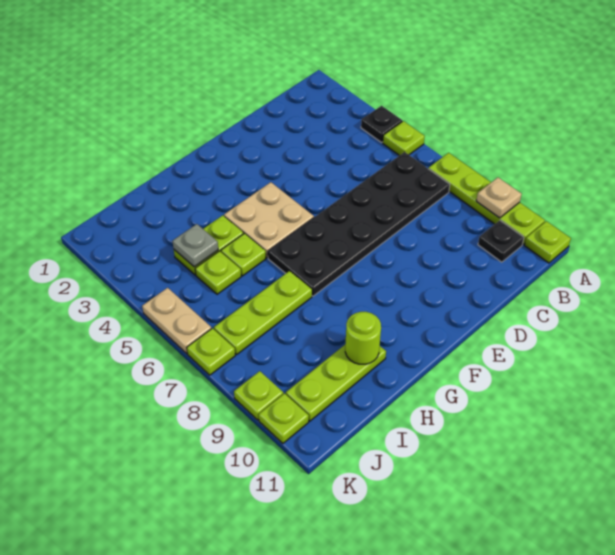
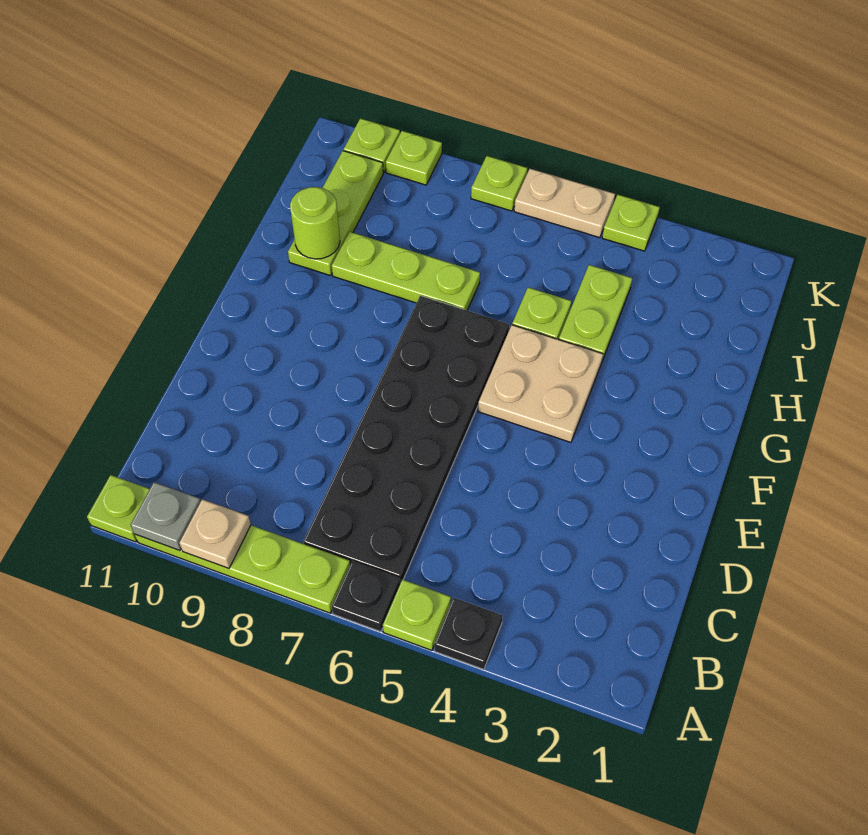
black plate B10 level 1 -> black plate A6 level 1
lime plate H7:J7 level 1 -> lime plate H7:H9 level 1
grey plate I4 level 2 -> grey plate A10 level 2
lime plate I5 level 1 -> lime plate K4 level 1

